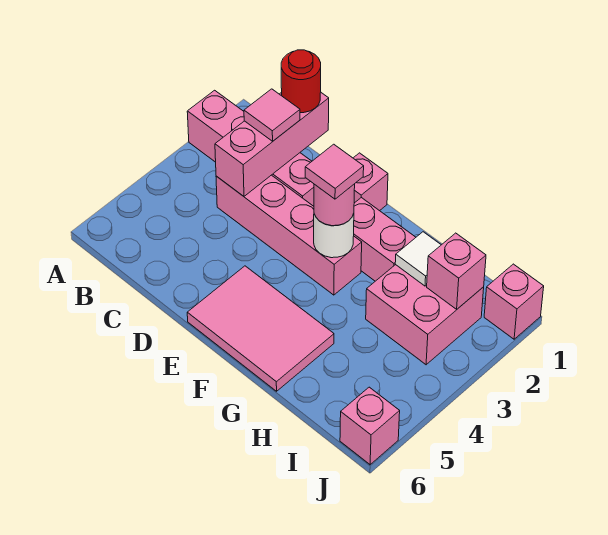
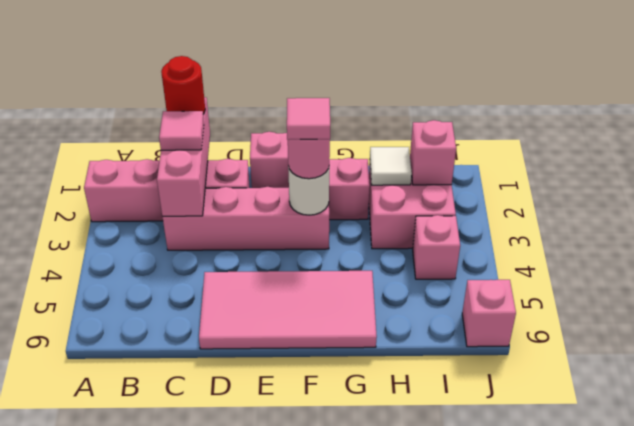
pink tile E5:G6 level 1 -> pink tile D5:G6 level 1
pink brick J1 level 1 -> pink brick I4 level 1

